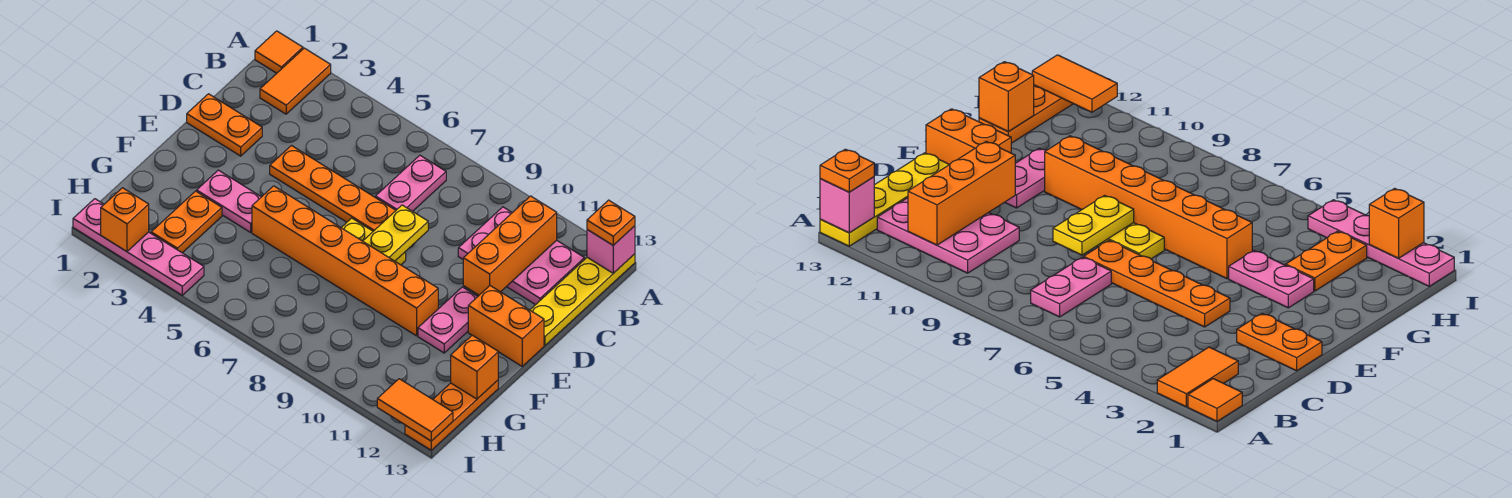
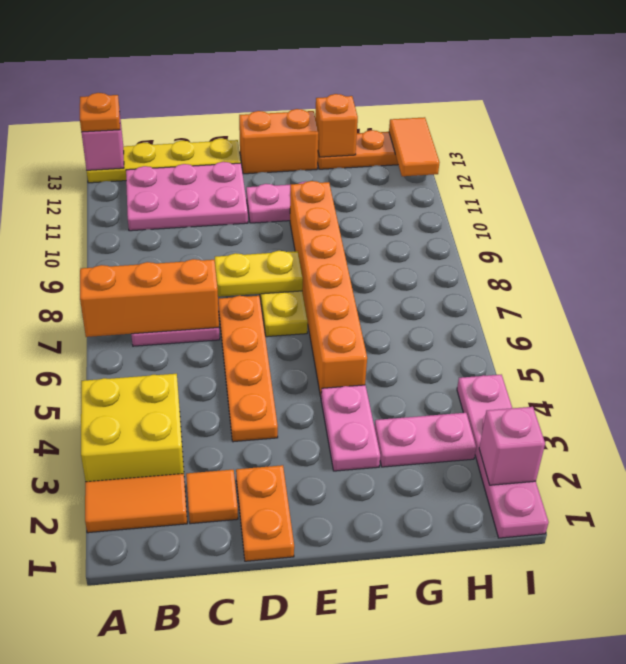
orange tile A1 level 1 -> orange tile C2 level 1
none -> yellow brick A3:B4 level 1
pink plate B10:C12 level 1 -> pink plate B11:D12 level 1
orange brick B11:D11 level 2 -> orange brick A7:C7 level 2
orange brick E12:E13 level 1 -> orange brick E13:F13 level 1
orange plate G3:H3 level 1 -> pink plate G3:H3 level 1
orange brick I2 level 2 -> pink brick I2 level 2

